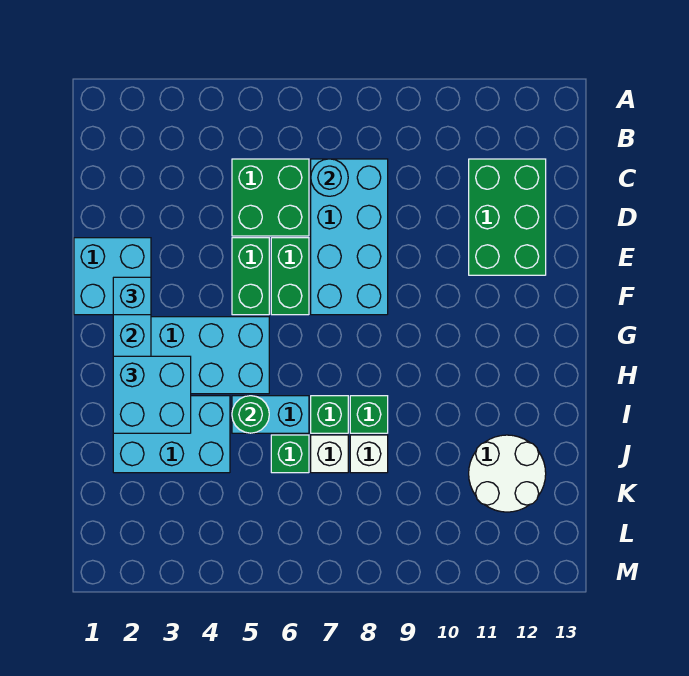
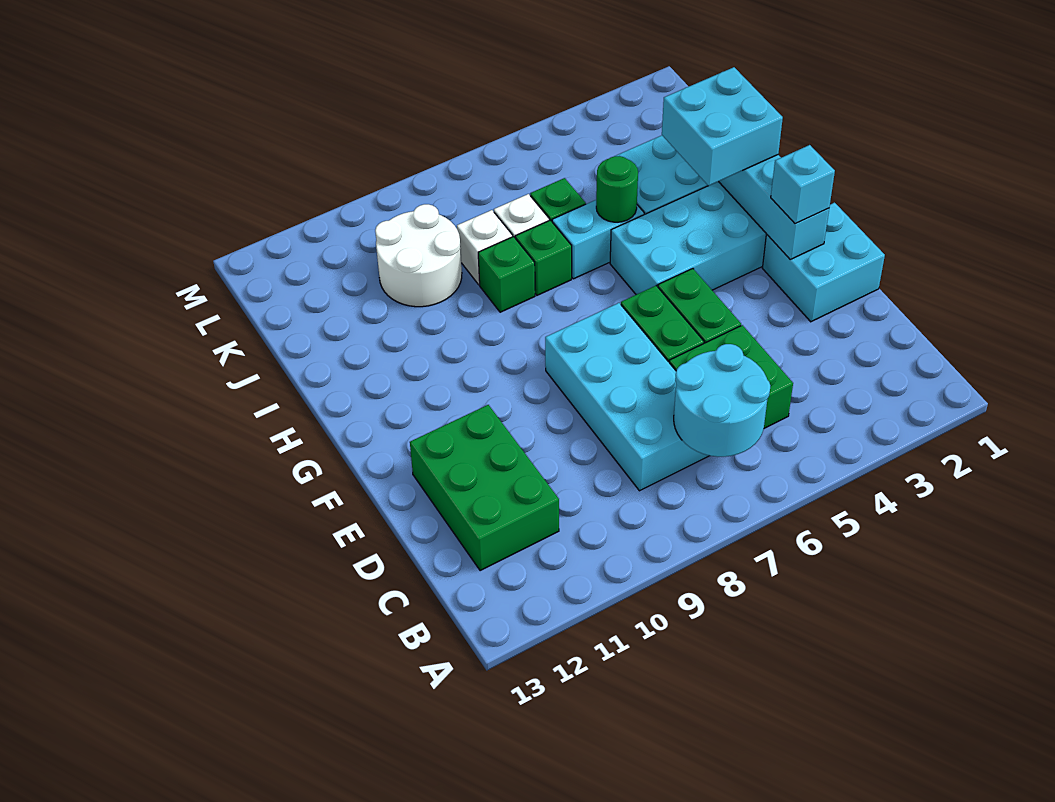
cyan round brick C7 level 2 -> cyan round brick B6:C7 level 2
white round brick J11:K12 level 1 -> white round brick J9:K10 level 1

